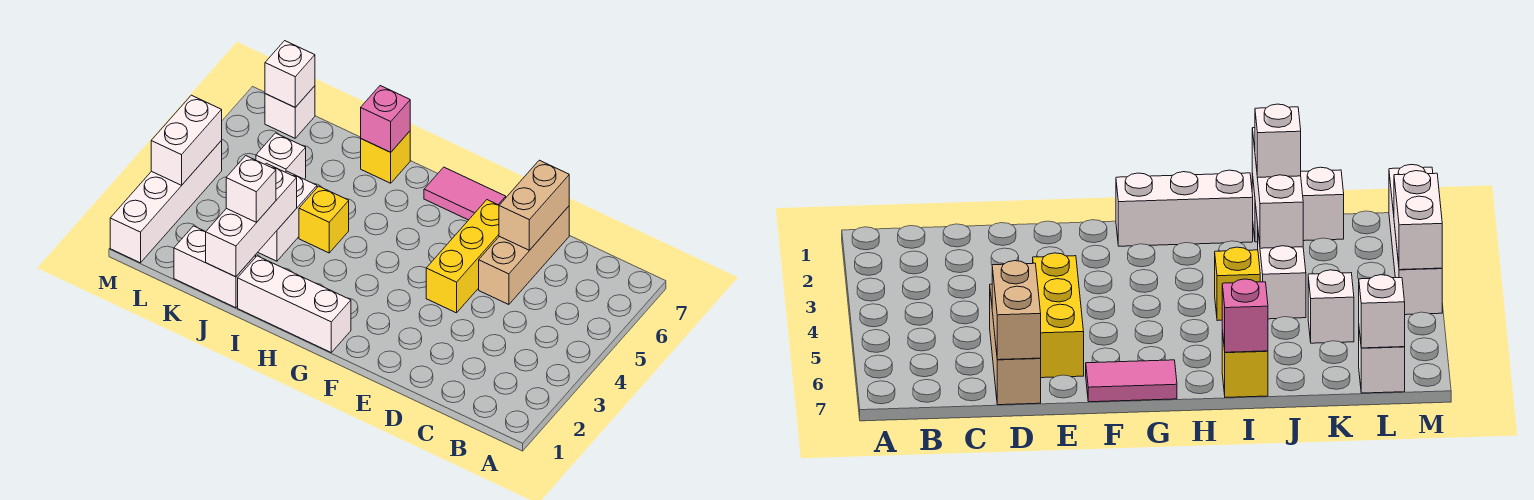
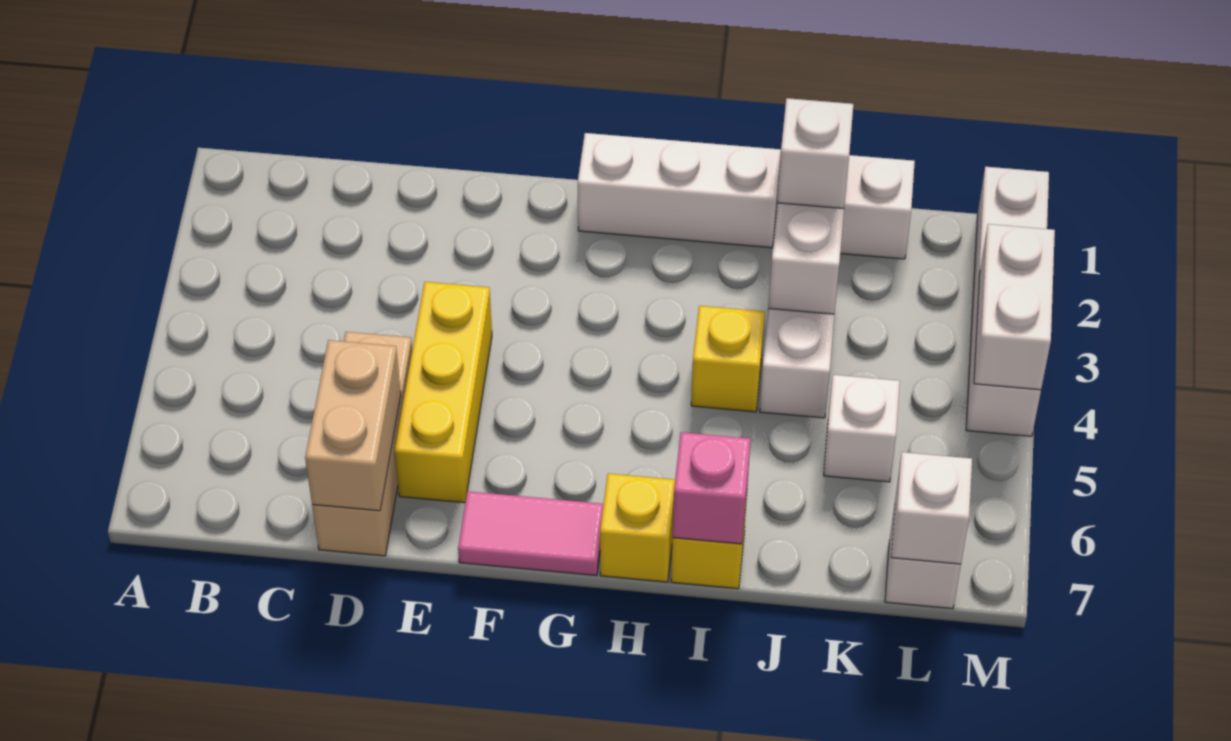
none -> yellow brick H7 level 1

